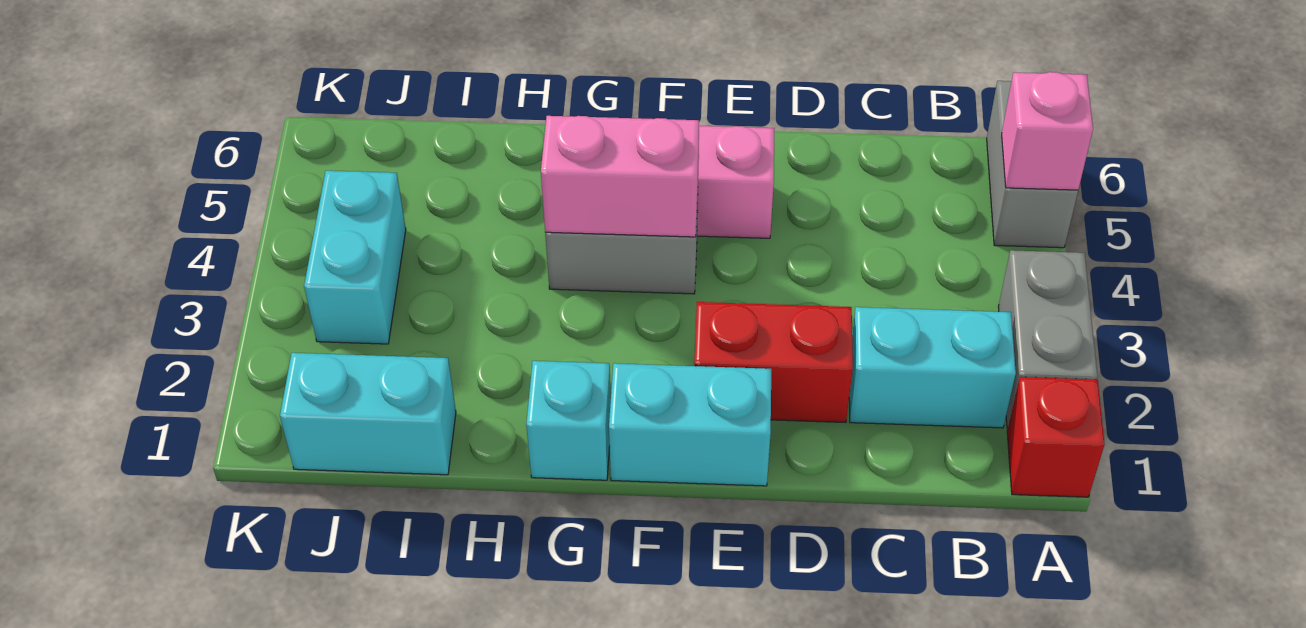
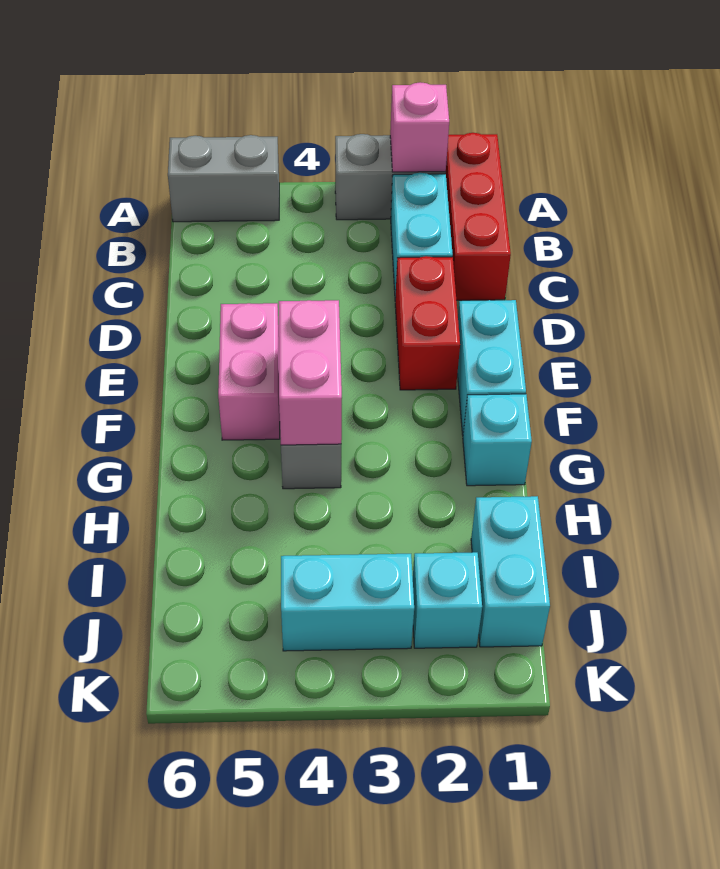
red brick A1 level 1 -> red brick A1:C1 level 1
pink brick A5 level 2 -> pink brick A2 level 2
none -> cyan brick J2 level 1

